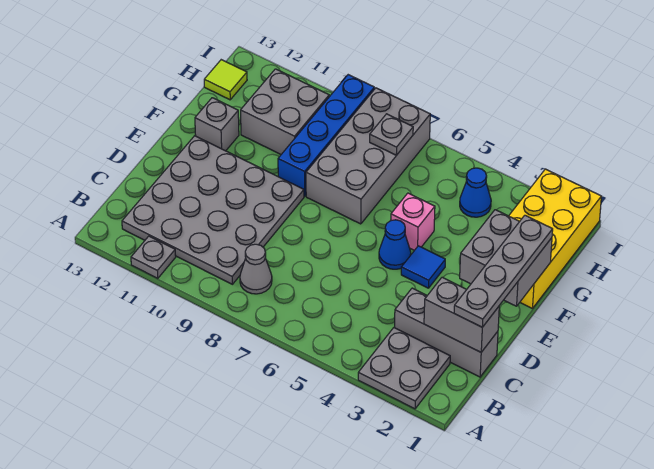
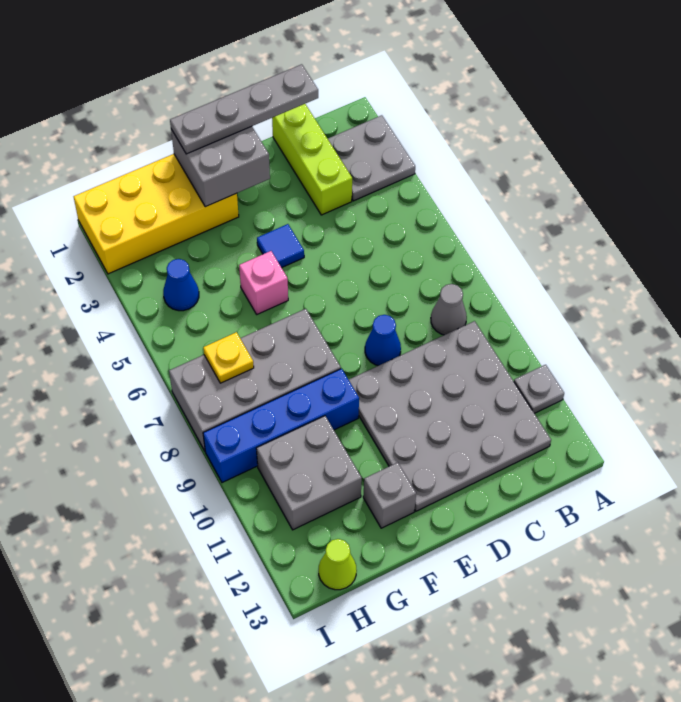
grey brick C1:C3 level 1 -> lime brick C1:C3 level 1
grey brick C1:C2 level 2 -> none
blue cone E5 level 1 -> blue cone D8 level 1
grey plate H7 level 2 -> yellow plate H7 level 2
lime tile H13 level 1 -> lime cone H13 level 1

